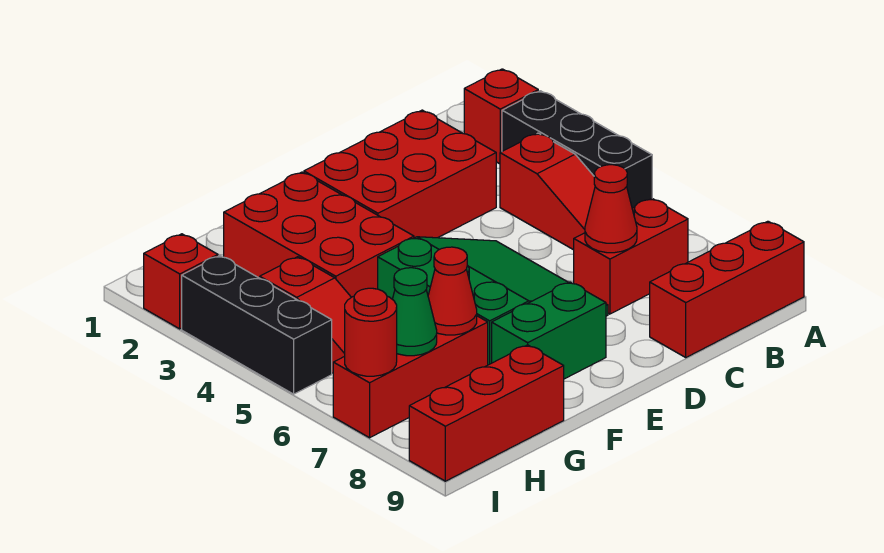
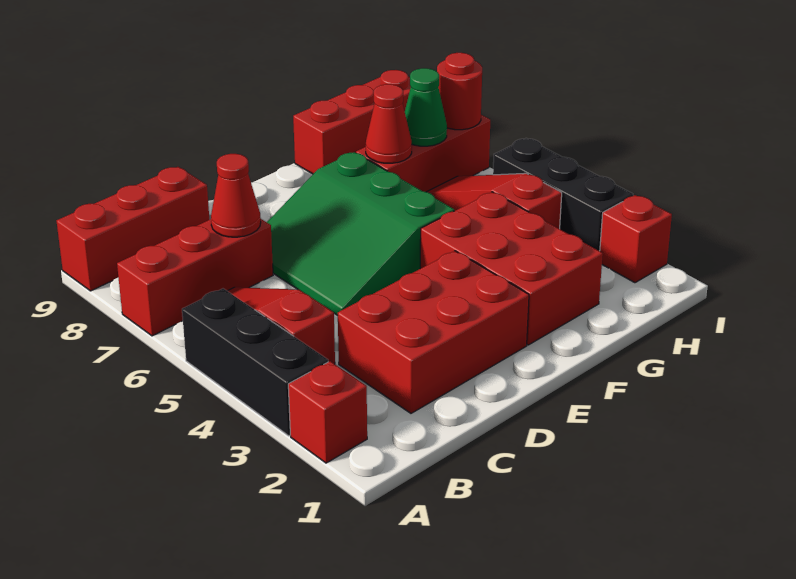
red brick B7:C7 level 1 -> red brick A7:C7 level 1
green brick E8:F8 level 1 -> none

